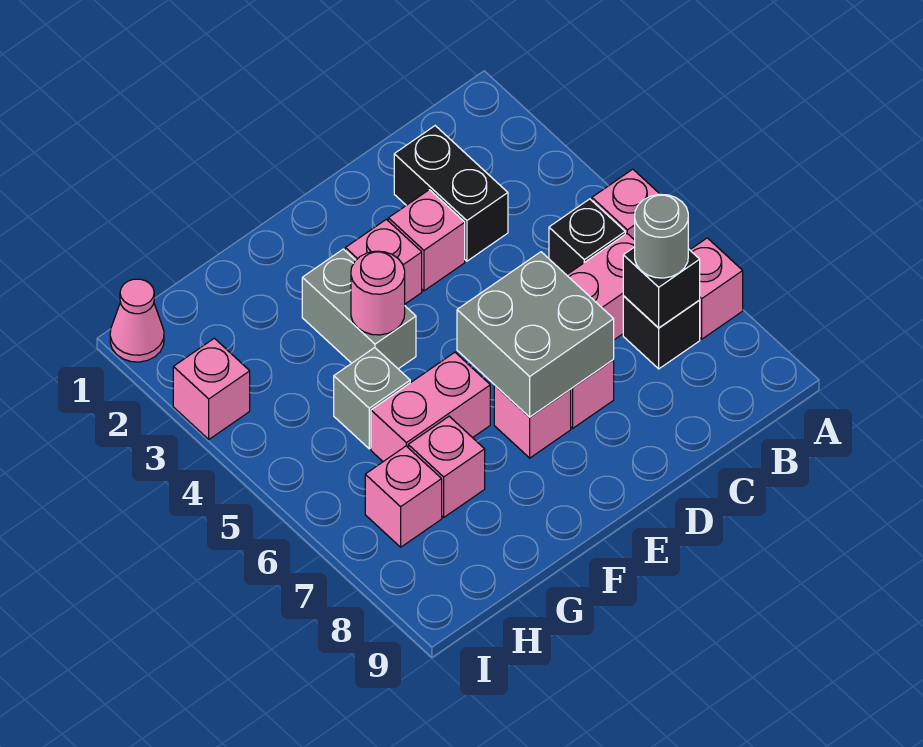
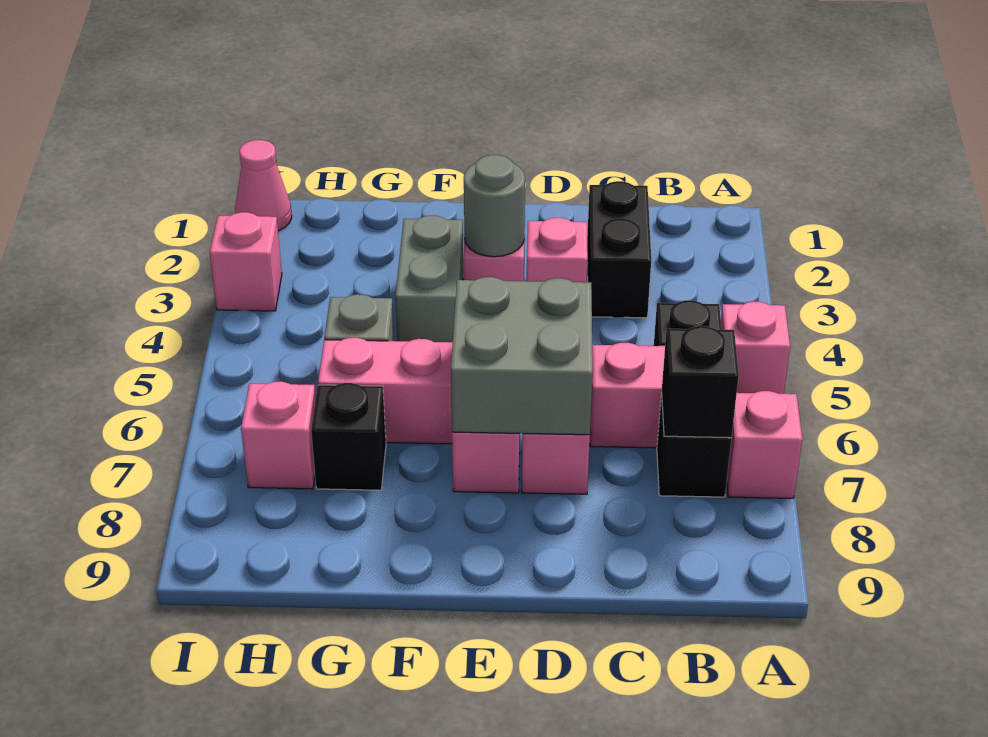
grey round brick B7 level 3 -> grey round brick E3 level 2
pink round brick F4 level 2 -> none
pink brick G7 level 1 -> black brick G7 level 1

